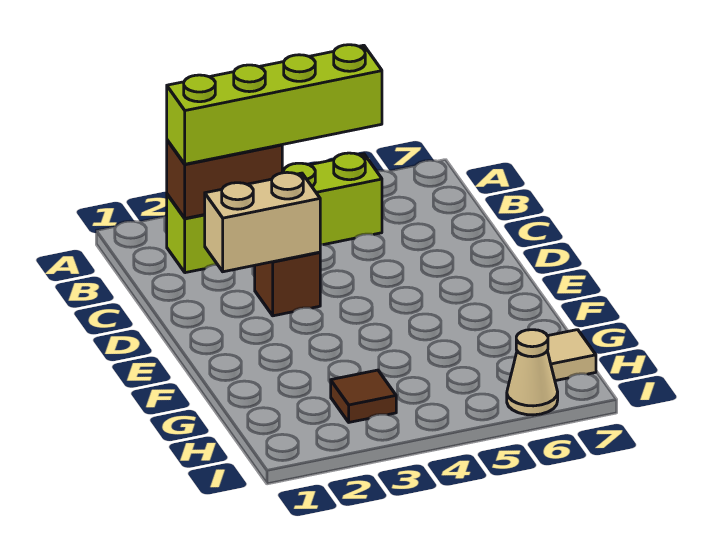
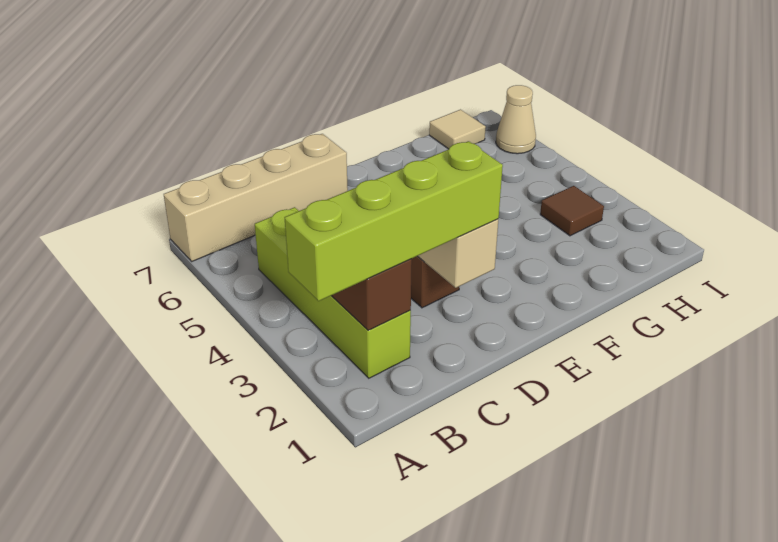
none -> tan brick A7:D7 level 1
lime brick B2:B5 level 3 -> lime brick A2:D2 level 3

